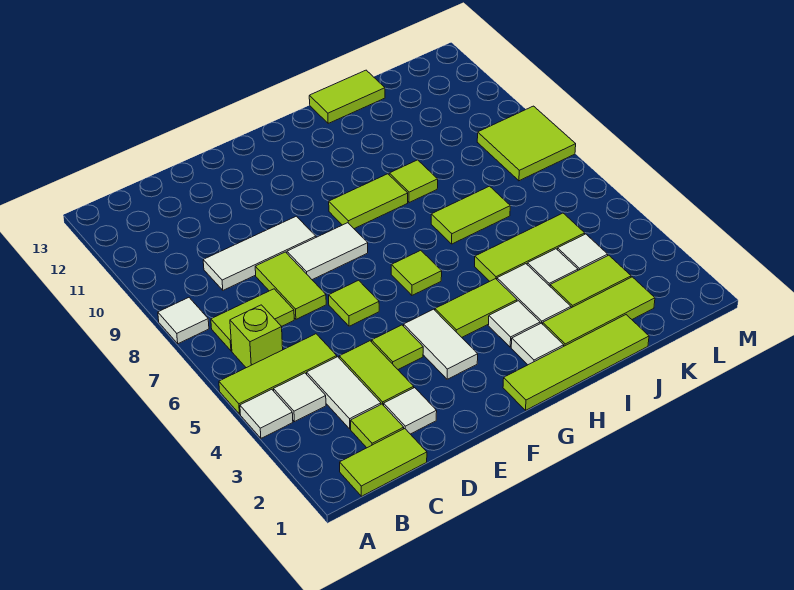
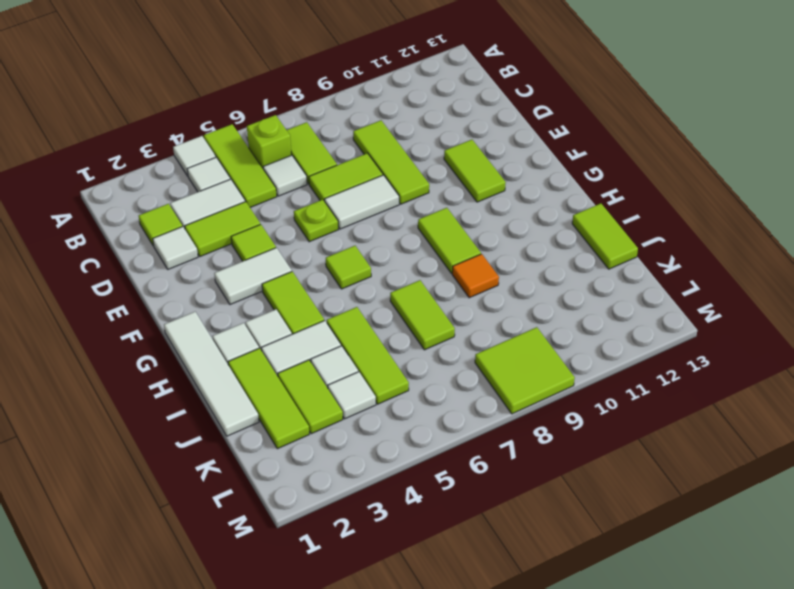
white tile A8 level 1 -> white tile C6 level 1
lime tile B1:C1 level 1 -> lime tile E11:F11 level 1
white tile C9:E9 level 1 -> lime tile C9:E9 level 1
lime tile E6 level 1 -> lime plate E6 level 1
white tile E8:F8 level 1 -> white tile E7:E8 level 1
lime tile G1:J1 level 1 -> white tile G1:J1 level 1
lime tile I9 level 1 -> orange tile I9 level 1

